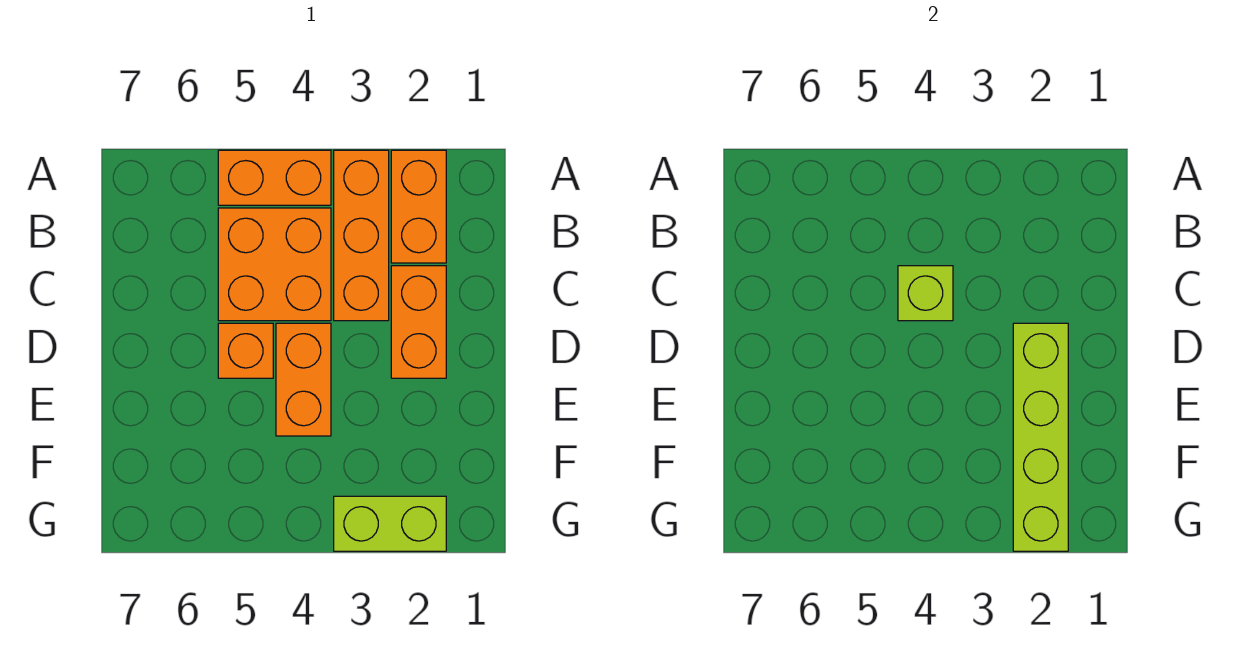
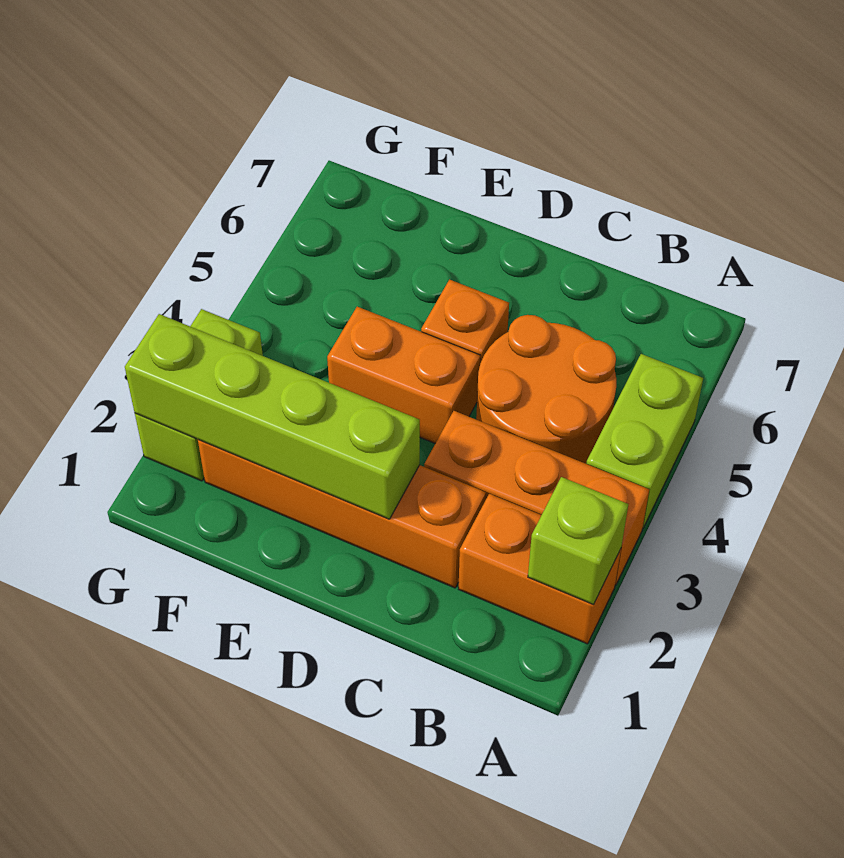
orange brick A4:A5 level 1 -> lime brick A4:A5 level 1
orange brick B4:C5 level 1 -> orange round brick B4:C5 level 1
orange brick C2:D2 level 1 -> orange brick C2:F2 level 1
lime brick C4 level 2 -> lime brick A2 level 2

